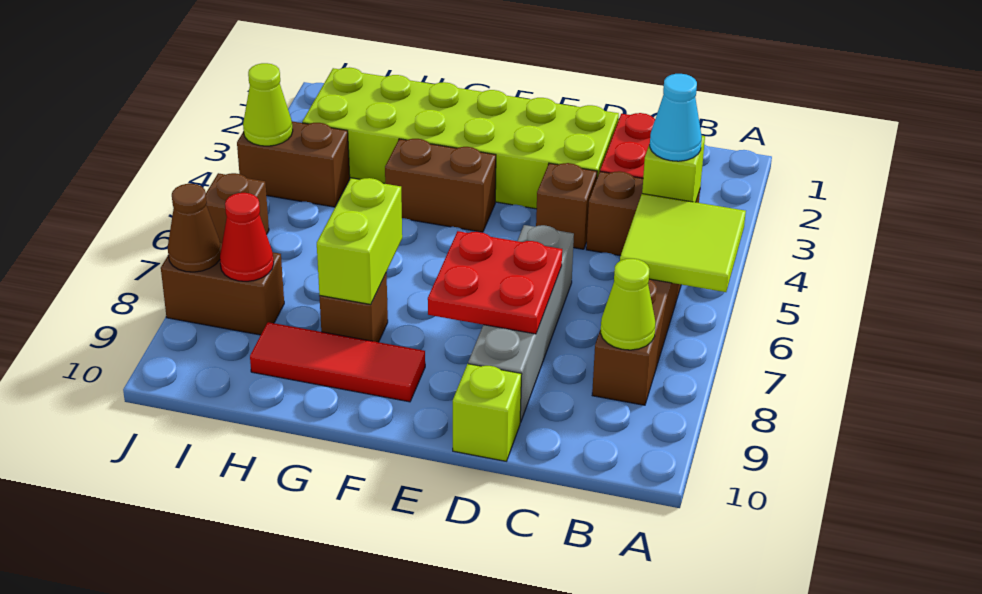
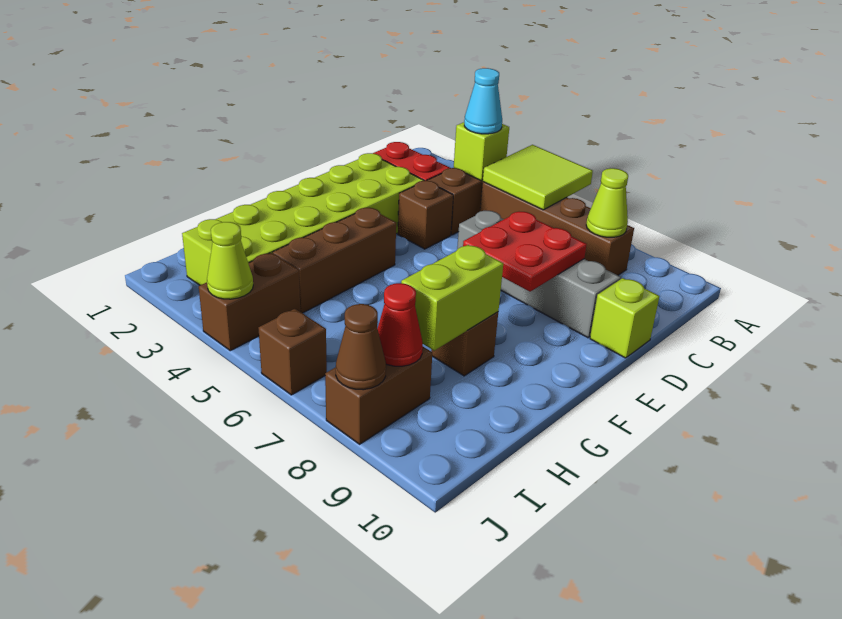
brown brick F4:G4 level 1 -> brown brick F4:H4 level 1
red tile F9:H9 level 1 -> none
lime brick G7:G8 level 2 -> lime brick G8:H8 level 2

